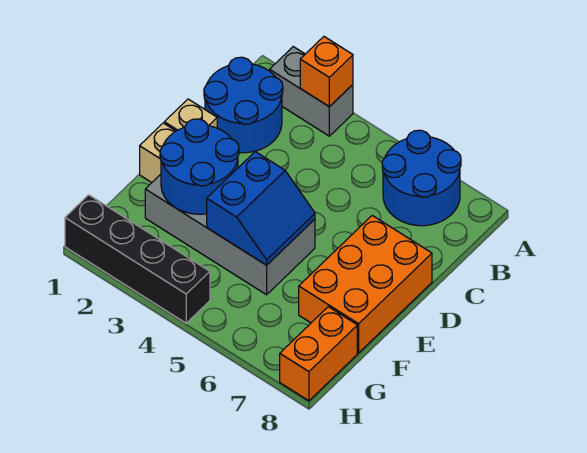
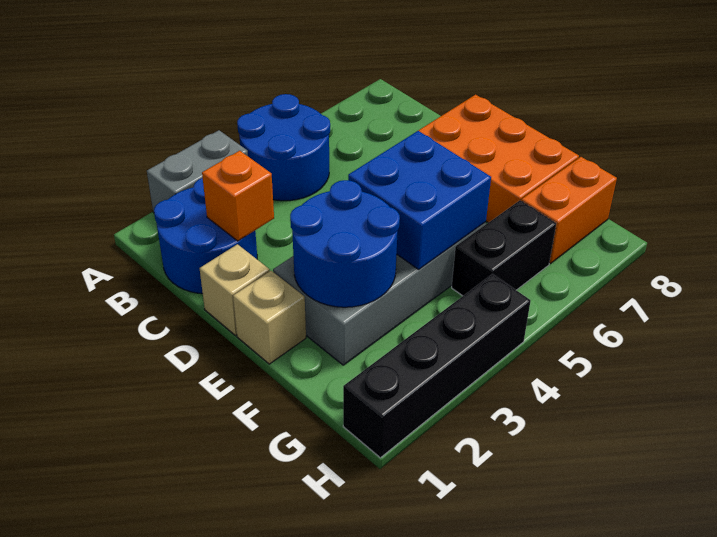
orange brick A3 level 2 -> orange brick C2 level 2
blue round brick A6:B7 level 1 -> blue round brick A4:B5 level 1
blue slope E4:F5 level 2 top 4 -> blue brick E4:F5 level 2
none -> black brick G5:G6 level 1
orange brick G8:H8 level 1 -> orange brick G7:G8 level 1

